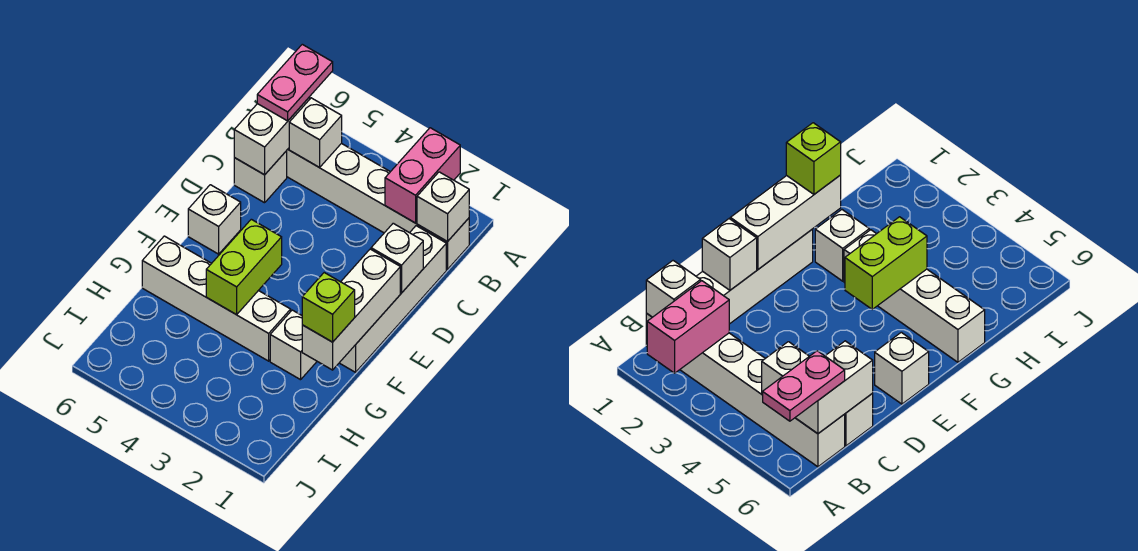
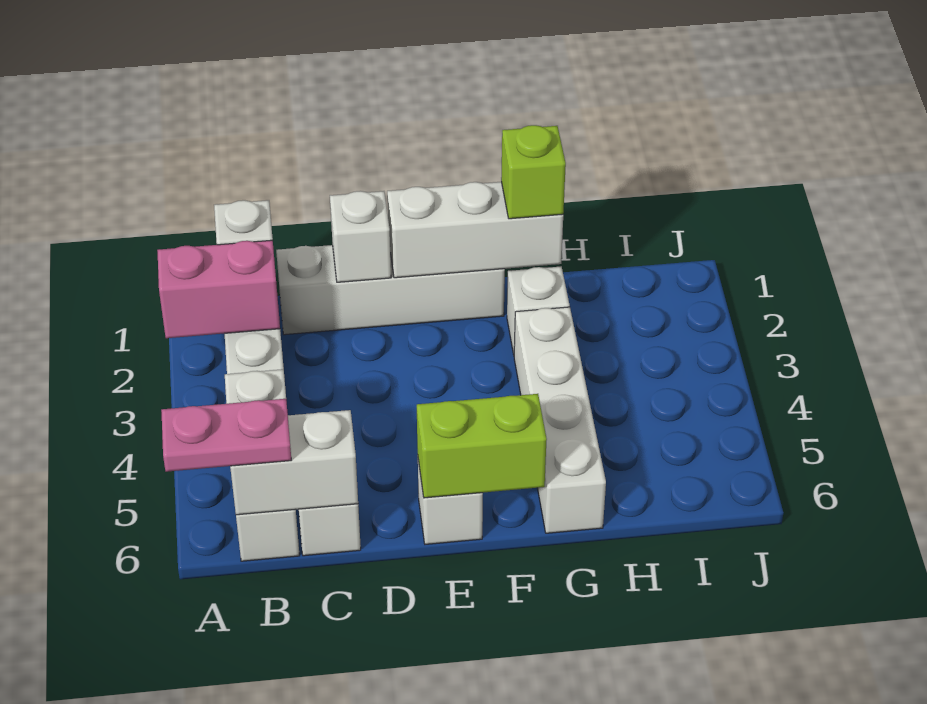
lime brick F4:G4 level 2 -> lime brick E6:F6 level 2

